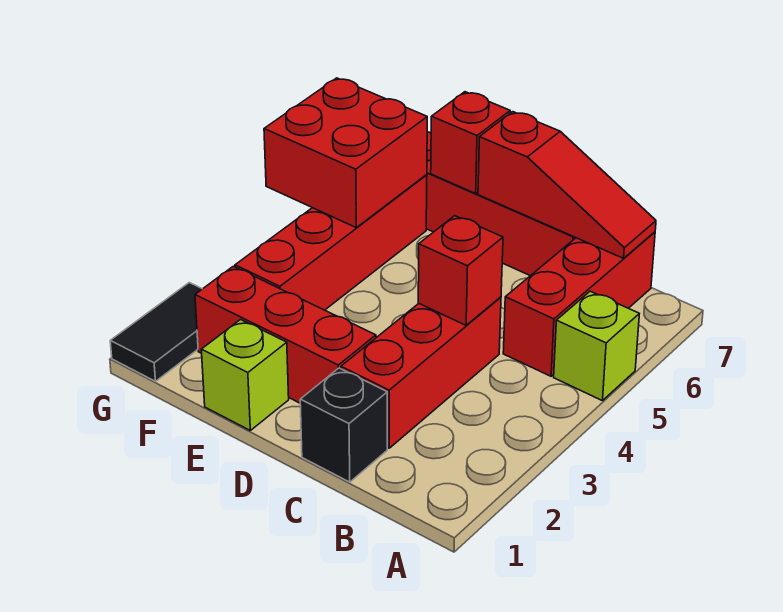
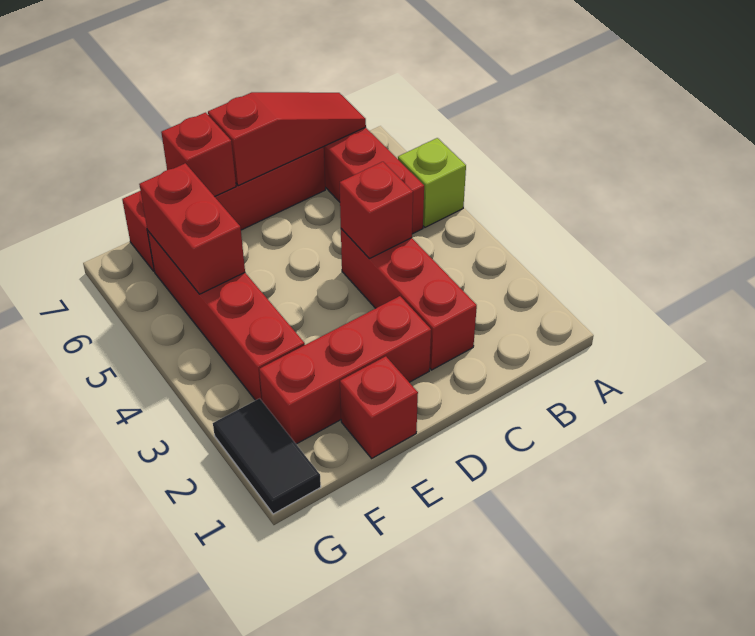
black brick C1 level 1 -> none
lime brick E1 level 1 -> red brick E1 level 1
red brick F5:G6 level 2 -> red brick F5:F6 level 2

